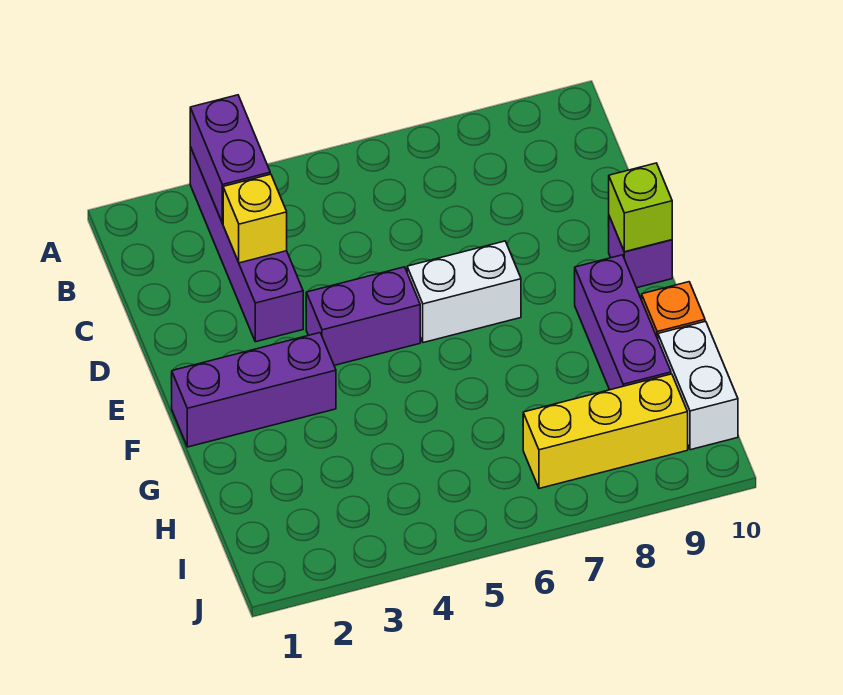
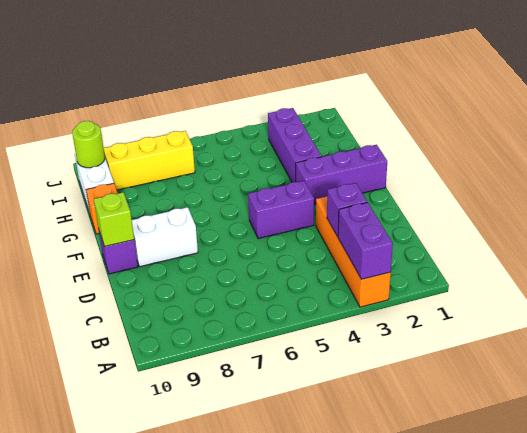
purple brick A3:D3 level 1 -> orange brick A3:D3 level 1
yellow brick C3 level 2 -> purple brick C3 level 2
white brick E6:E7 level 1 -> white brick E8:E9 level 1
purple brick F9:H9 level 1 -> purple brick G3:I3 level 1
none -> lime round brick I10 level 2

